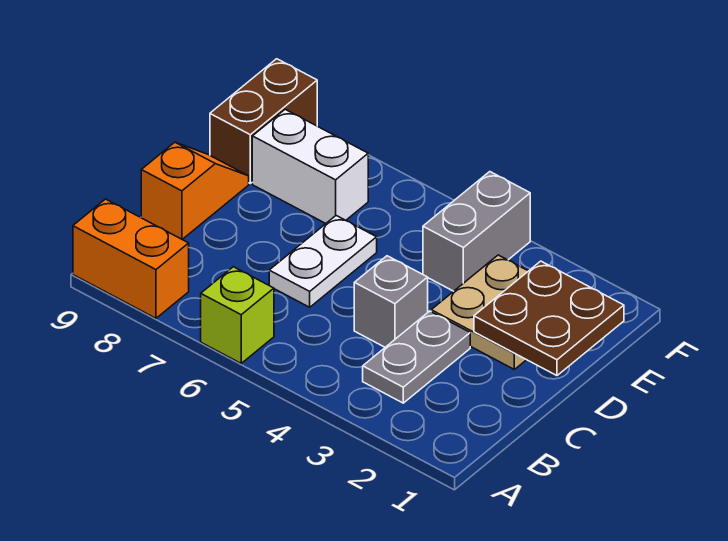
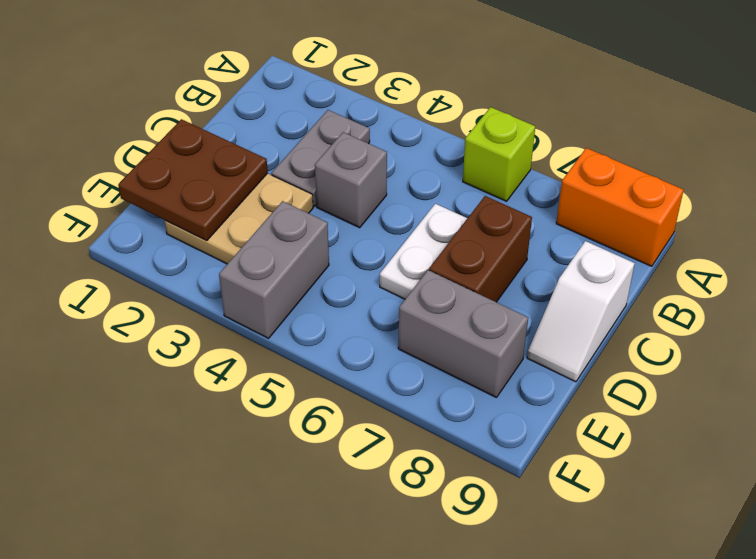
orange slope C9:D9 level 1 top C -> white slope C9:D9 level 1 top C
white brick E7:E8 level 1 -> grey brick E7:E8 level 1
brown brick E9:F9 level 1 -> brown brick C7:D7 level 1

